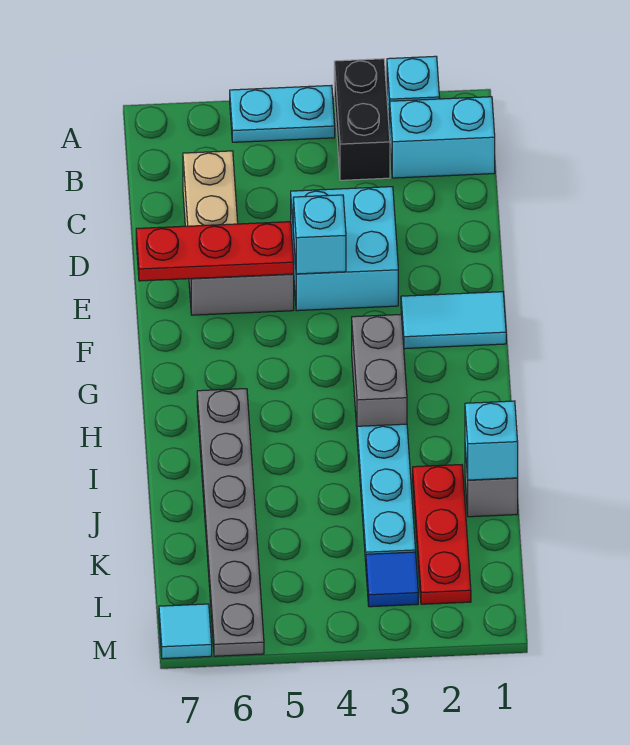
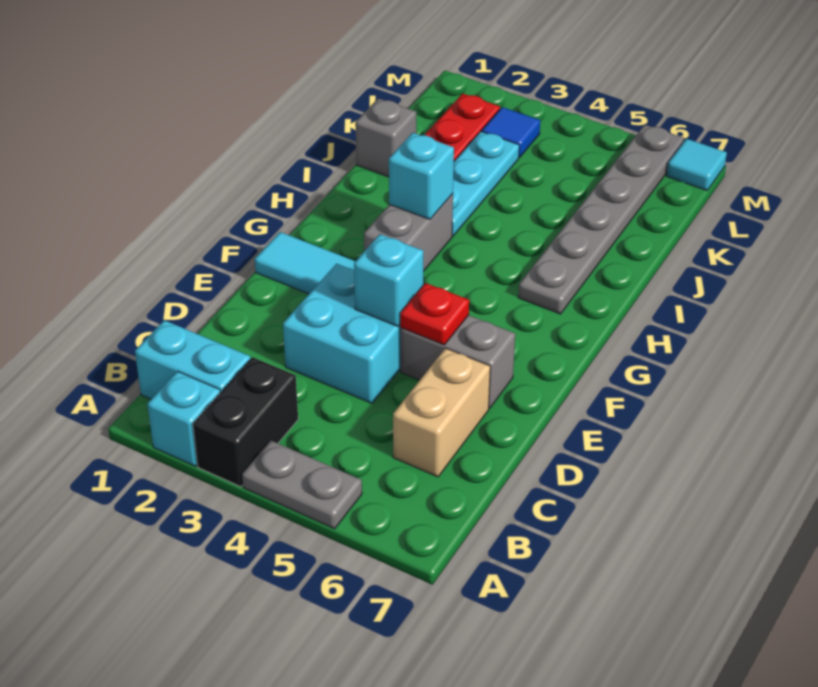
cyan plate A4:A5 level 1 -> grey plate A4:A5 level 1
red plate E5:E7 level 2 -> red plate E5 level 2
cyan brick J1 level 2 -> cyan brick H3 level 2

